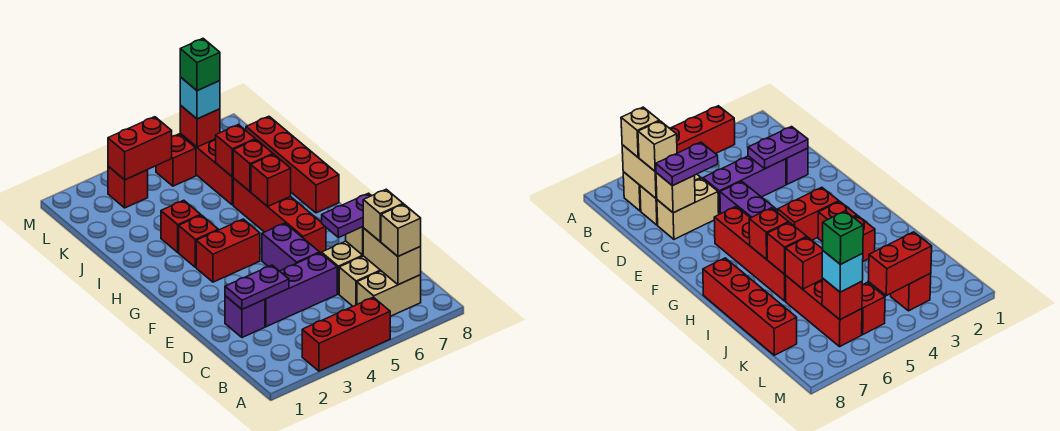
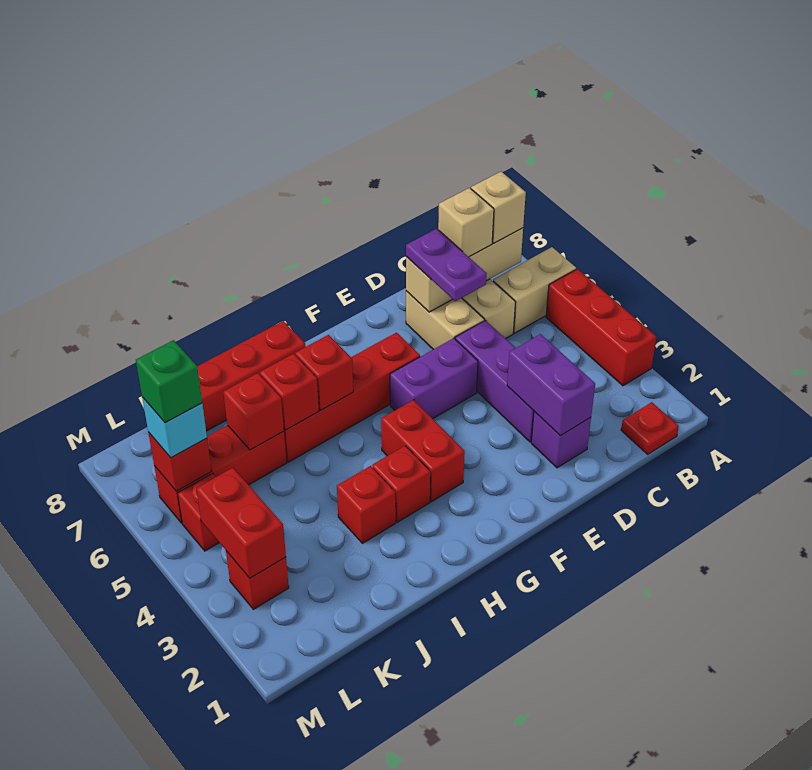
none -> red plate B1 level 1
tan brick B6:B7 level 1 -> tan brick A6:B6 level 1
purple plate D2:D3 level 2 -> purple brick D2:D3 level 2

